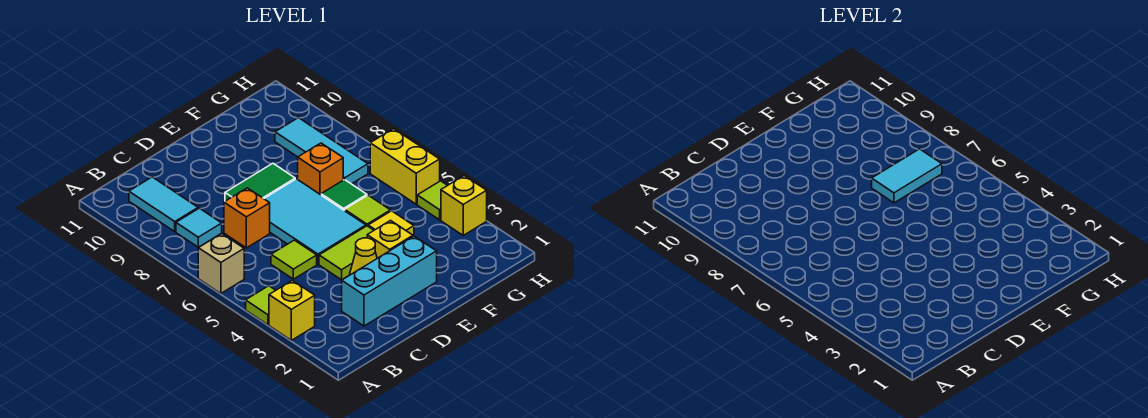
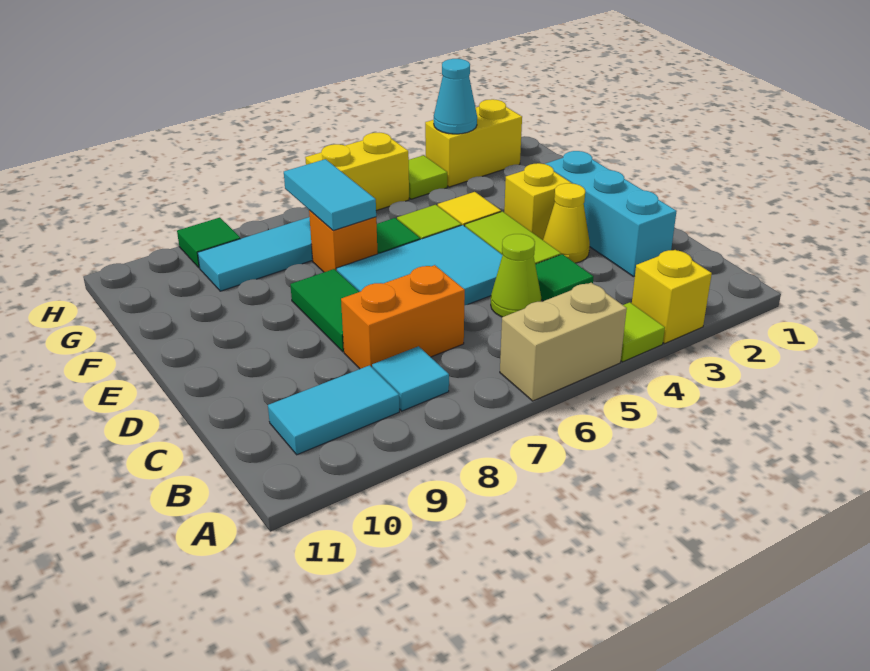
tan brick A6 level 1 -> tan brick A5:A6 level 1
none -> green tile C4 level 1
lime tile C5 level 1 -> lime cone C5 level 1
orange brick C7 level 1 -> orange brick C7:C8 level 1
yellow brick H3 level 1 -> yellow brick H2:H3 level 1
none -> cyan cone H3 level 2
none -> green tile H9 level 1

